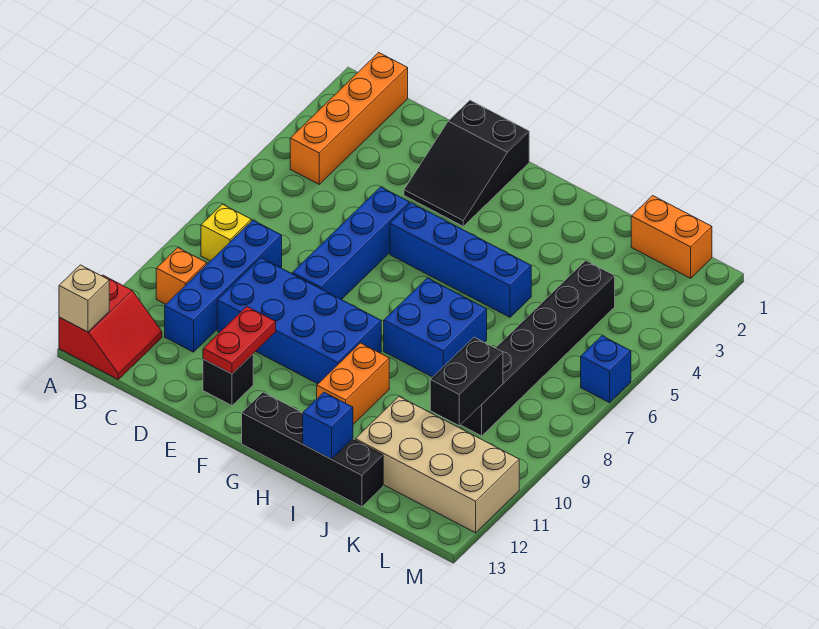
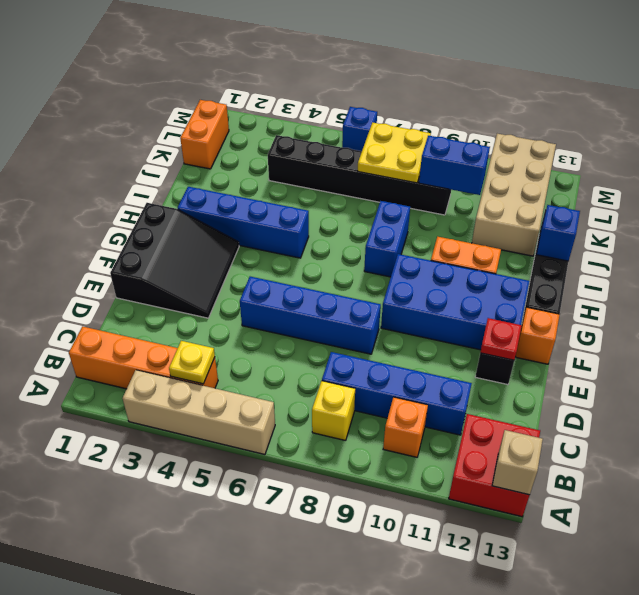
none -> tan brick A3:A6 level 1
red slope A12:B13 level 1 top A -> red brick A12:B13 level 1
none -> yellow plate B4 level 2
blue brick D9:G10 level 1 -> blue brick F9:G12 level 1
black slope E1:F3 level 1 top 1 -> black slope E1:G3 level 1 top 1
red plate E11:E12 level 2 -> red plate E12 level 2
blue brick F5:I5 level 1 -> blue brick H2:H5 level 1
none -> orange brick F13 level 1
blue brick H7:I8 level 1 -> blue brick H8:I8 level 1
none -> yellow plate K7:L8 level 2
black brick K9:K10 level 2 -> blue brick K9:K10 level 2

